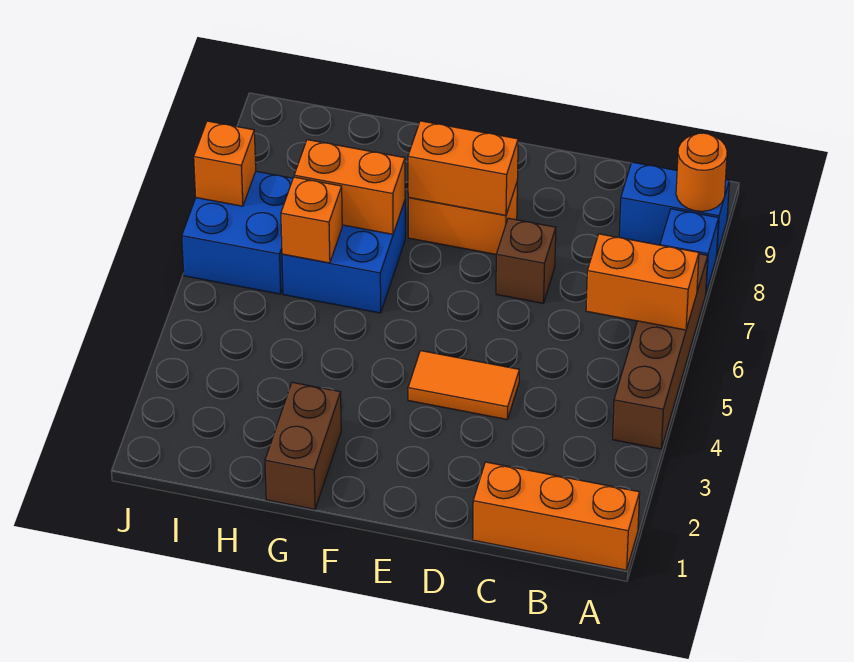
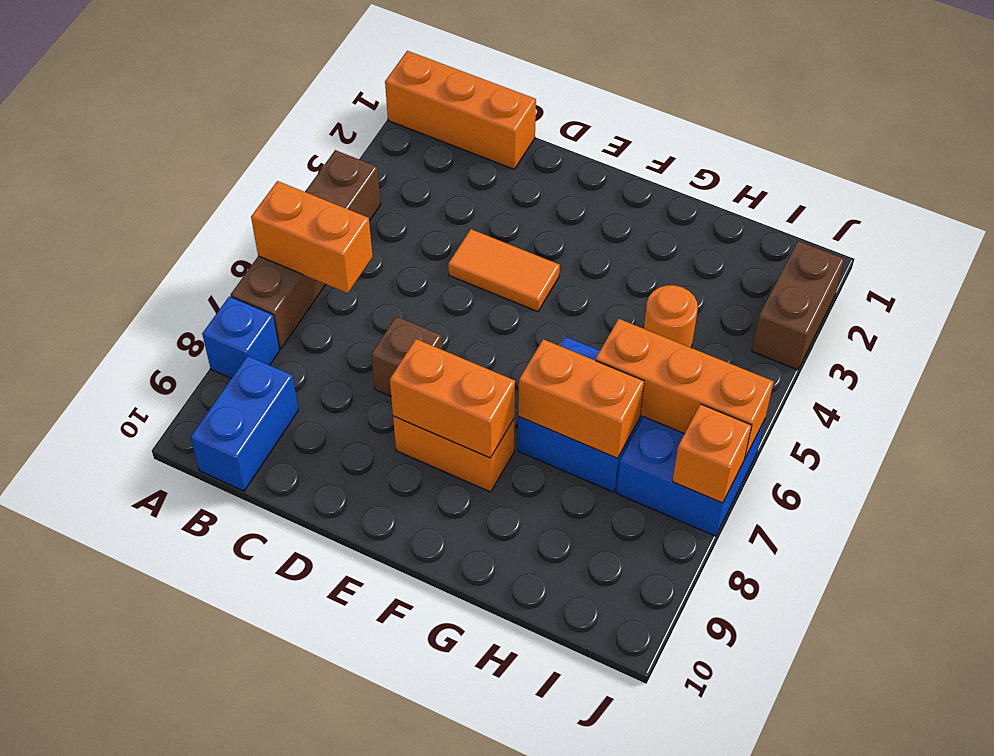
blue brick A9:B9 level 1 -> blue brick B9:B10 level 1
orange round brick A9 level 2 -> orange round brick H4 level 1
brown brick G1:G2 level 1 -> brown brick J2:J3 level 1
orange brick H6 level 2 -> orange brick H6:J6 level 2

